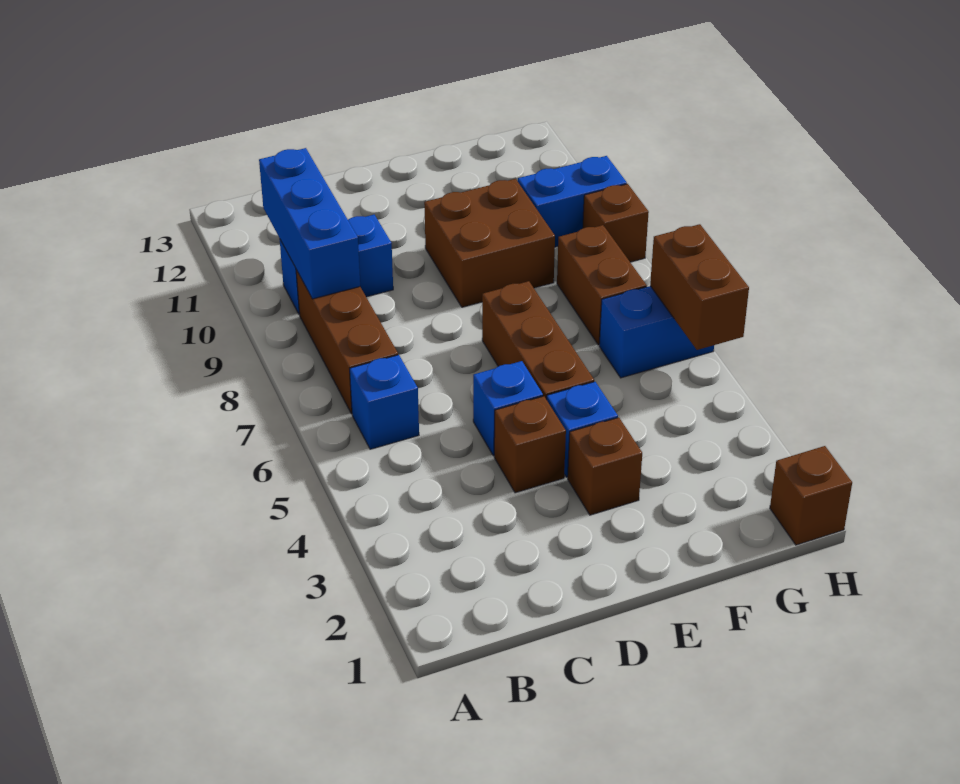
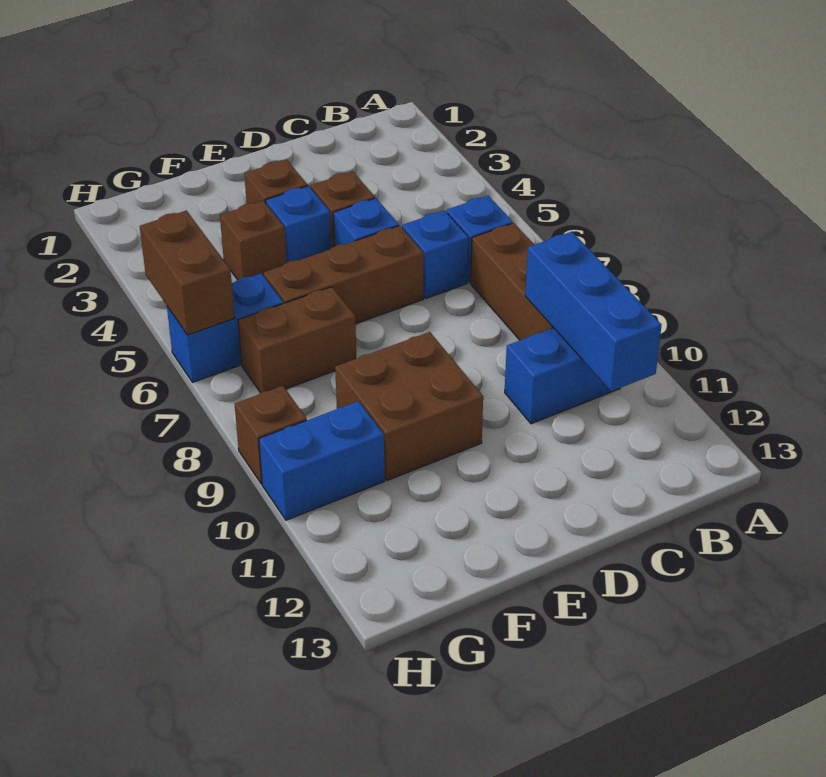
none -> blue brick C6 level 1
brown brick E5:E7 level 1 -> brown brick D6:F6 level 1
brown brick G7:G8 level 1 -> brown brick F7:G7 level 1
brown brick H1 level 1 -> brown brick F4 level 1

